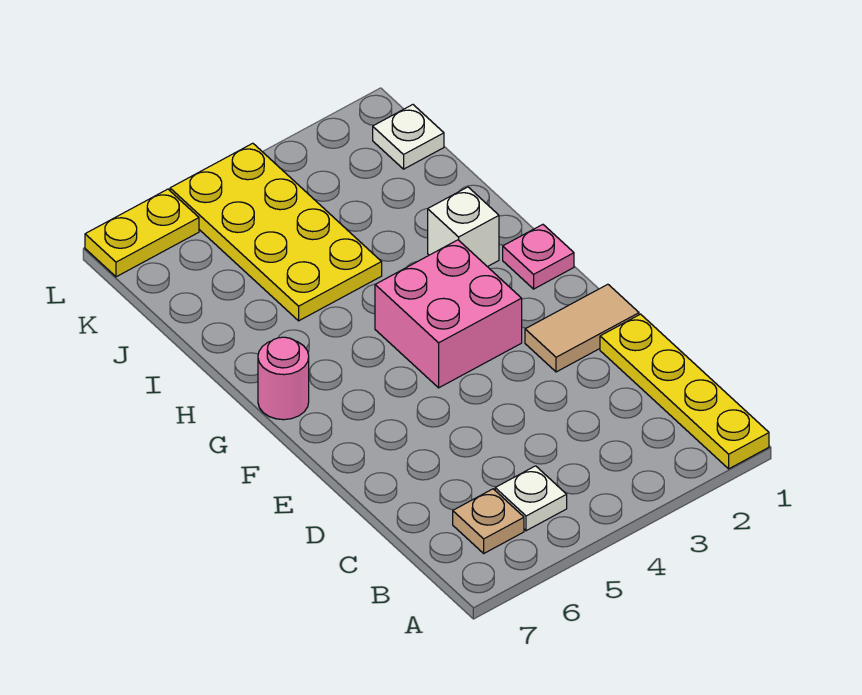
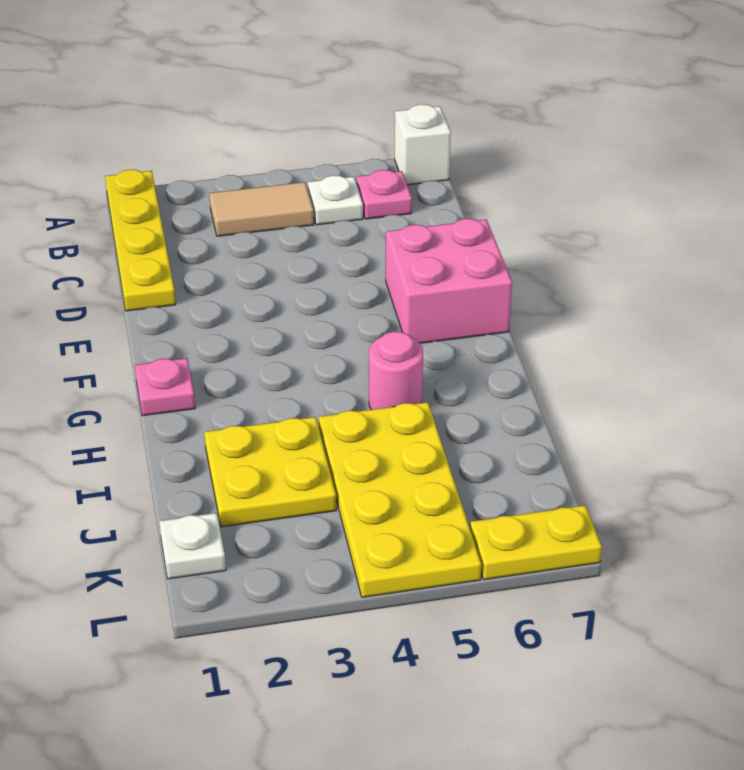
tan plate B6 level 1 -> pink plate B6 level 1
tan tile E1:E2 level 1 -> tan tile B3:B4 level 1
pink brick F3:G4 level 1 -> pink brick E6:F7 level 1
pink round brick G7 level 1 -> pink round brick H5 level 1
white brick H2 level 1 -> white brick A7 level 1
none -> yellow plate I2:J3 level 1

